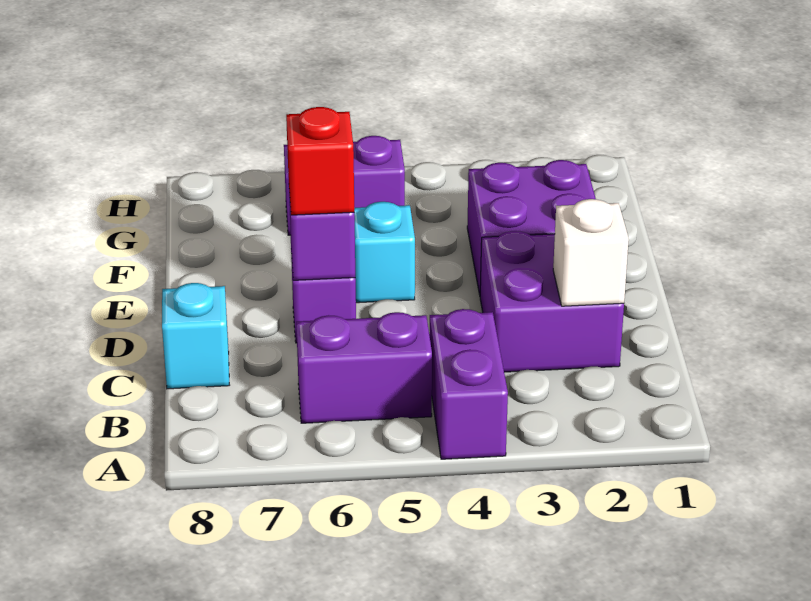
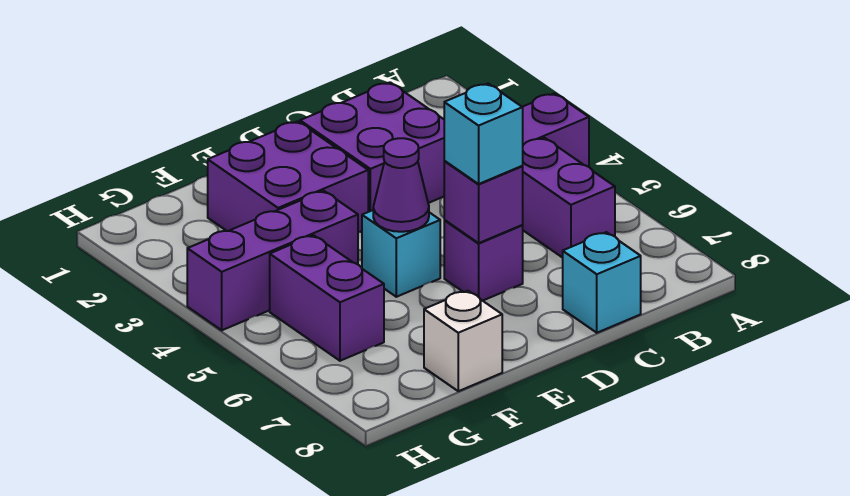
white brick C2 level 2 -> white brick F8 level 1
red brick D6 level 3 -> cyan brick D6 level 3
none -> purple cone E5 level 2
none -> purple brick F4:H4 level 1

